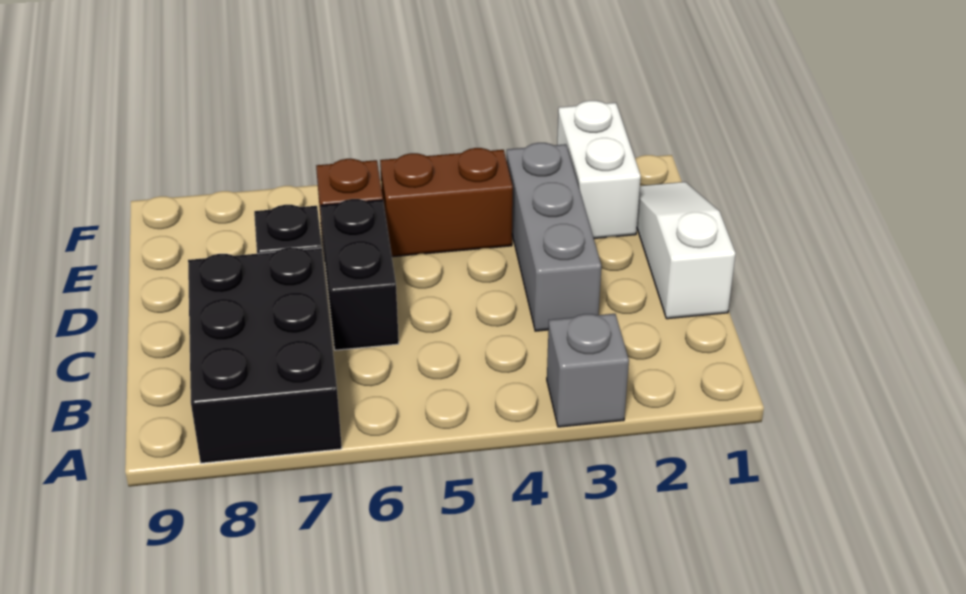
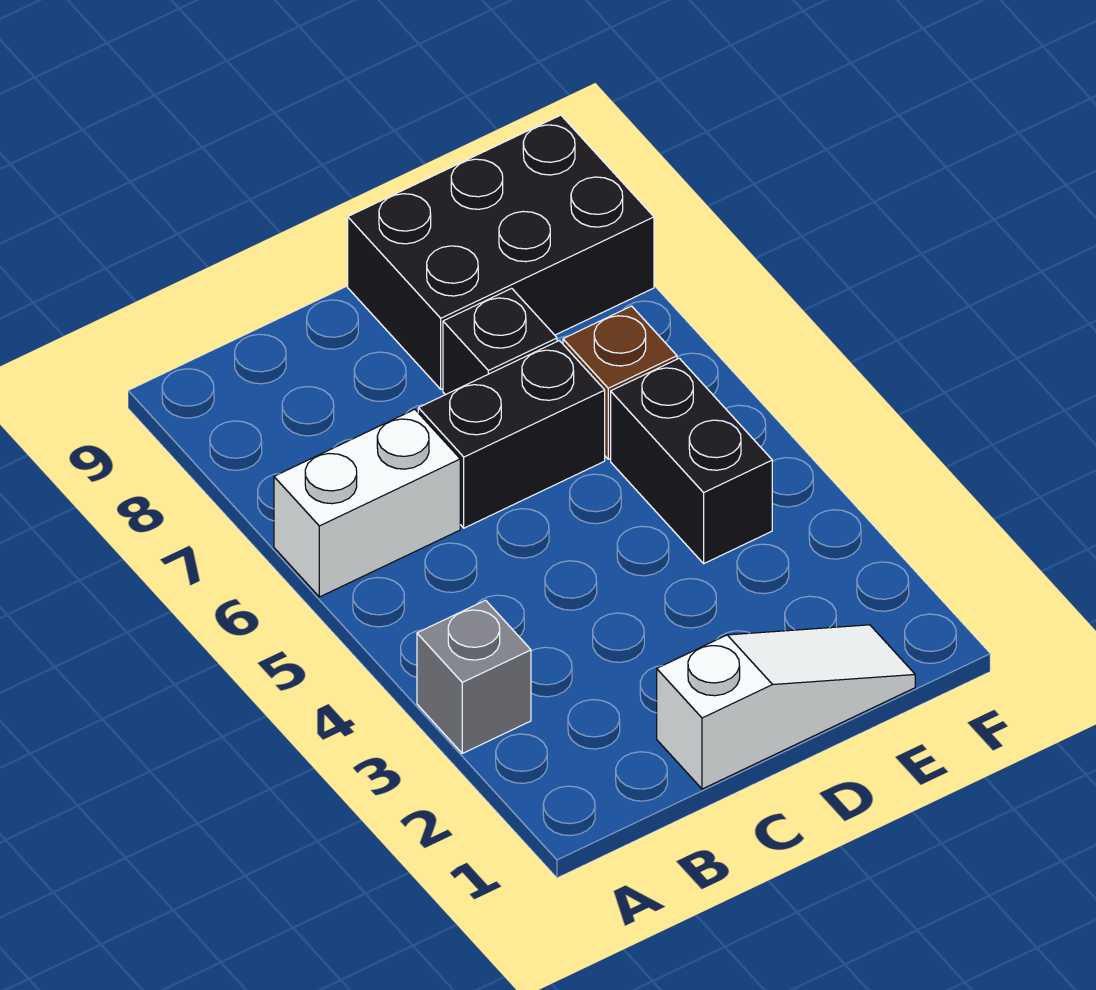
black brick A7:C8 level 1 -> black brick D8:F9 level 1
grey brick C3:E3 level 1 -> none
white brick E2:F2 level 1 -> white brick A6:B6 level 1
brown brick E4:E5 level 1 -> black brick E4:E5 level 1

